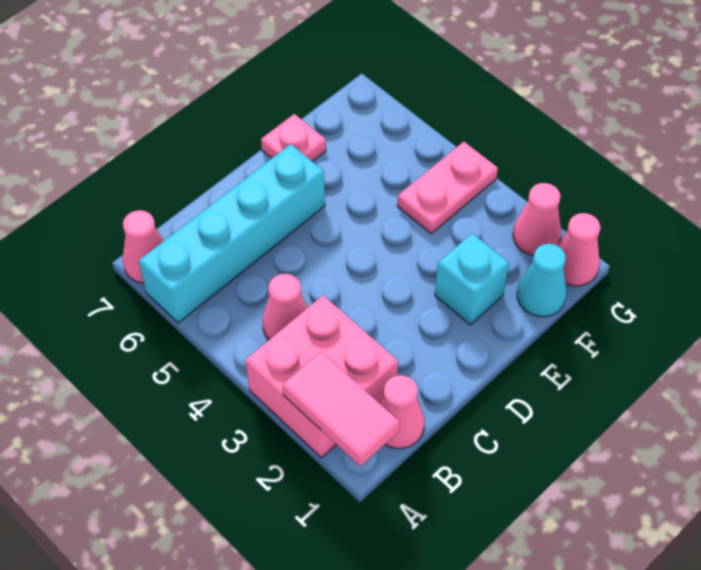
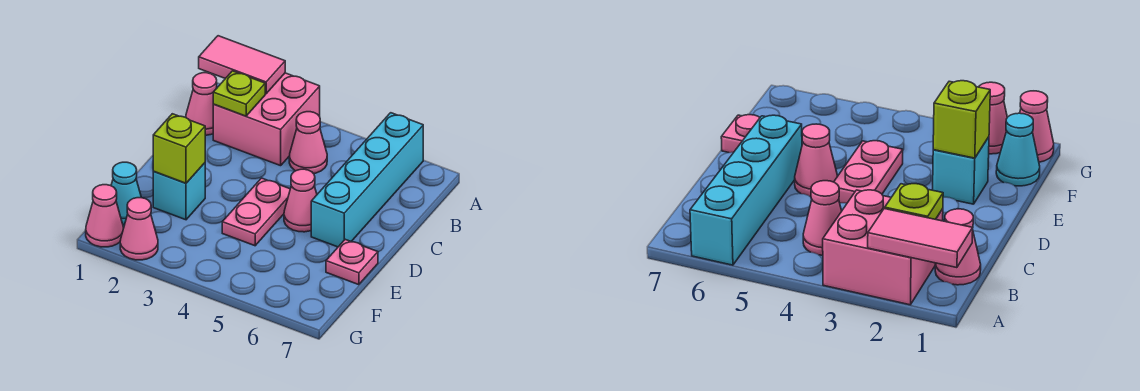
pink cone A7 level 1 -> pink cone D5 level 1
none -> lime plate B2 level 2
none -> lime brick E2 level 2
pink plate F4:G4 level 1 -> pink plate D4:E4 level 1

